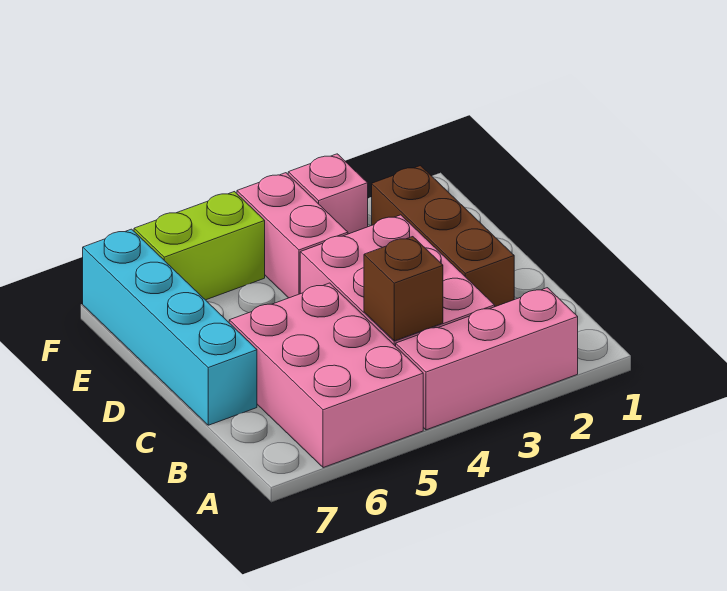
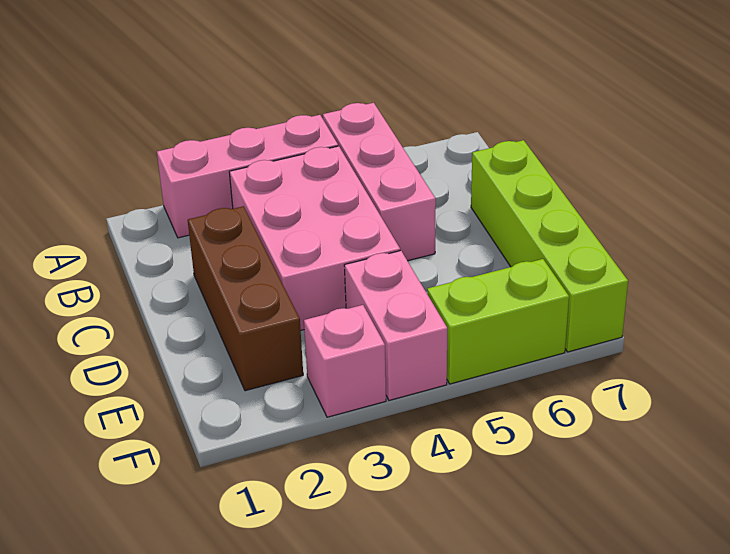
pink brick A5:C6 level 1 -> pink brick A5:C5 level 1
brown brick B4 level 2 -> none
cyan brick C7:F7 level 1 -> lime brick C7:F7 level 1

